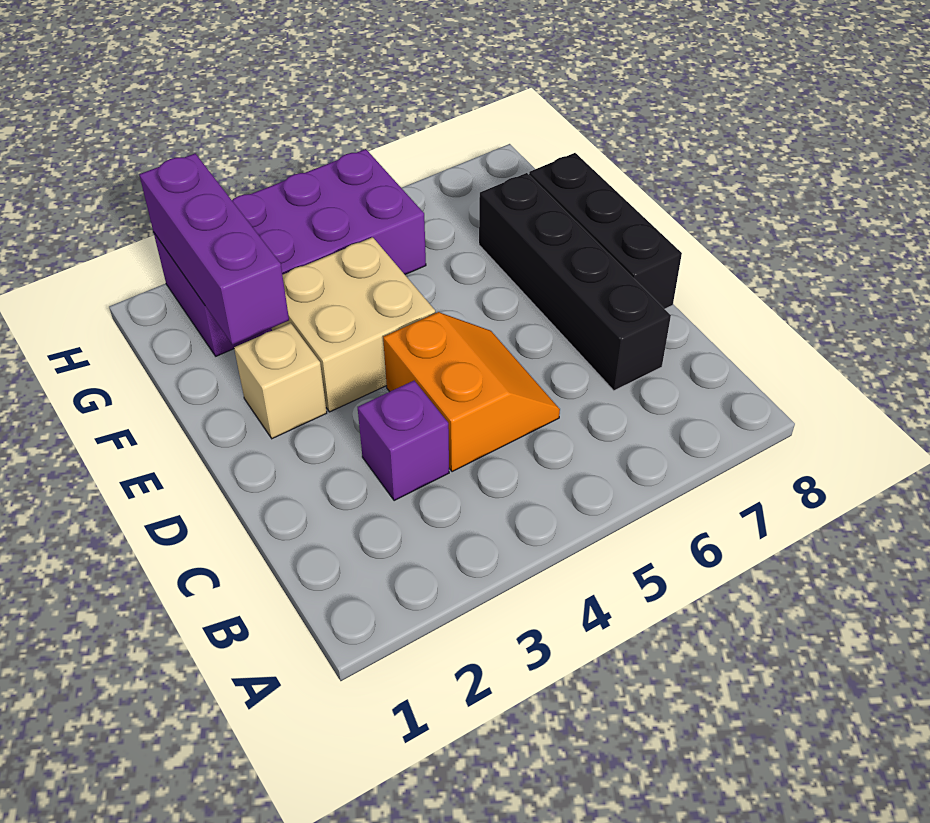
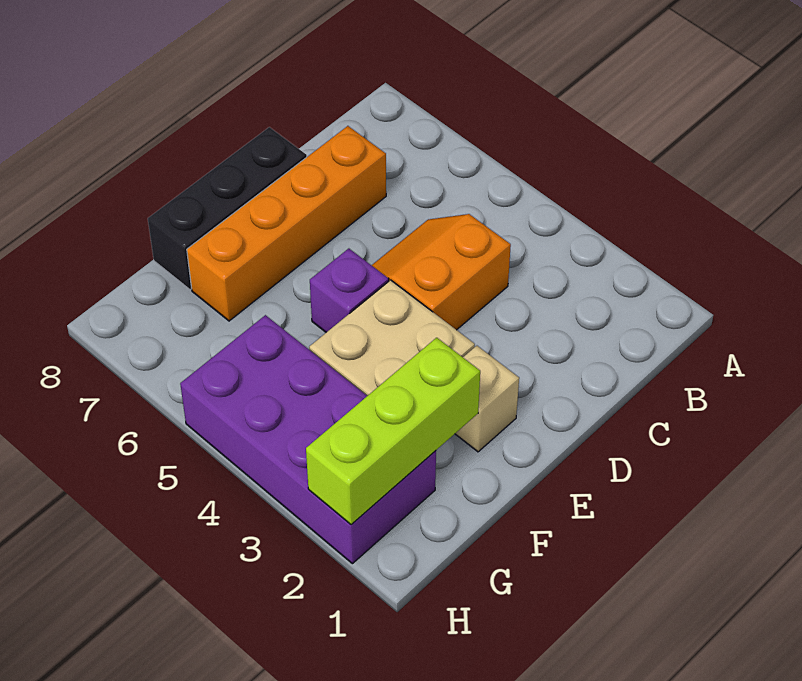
purple brick C3 level 1 -> purple brick E5 level 1
black brick C7:F7 level 1 -> orange brick C7:F7 level 1
purple brick F2:H2 level 2 -> lime brick F2:H2 level 2

